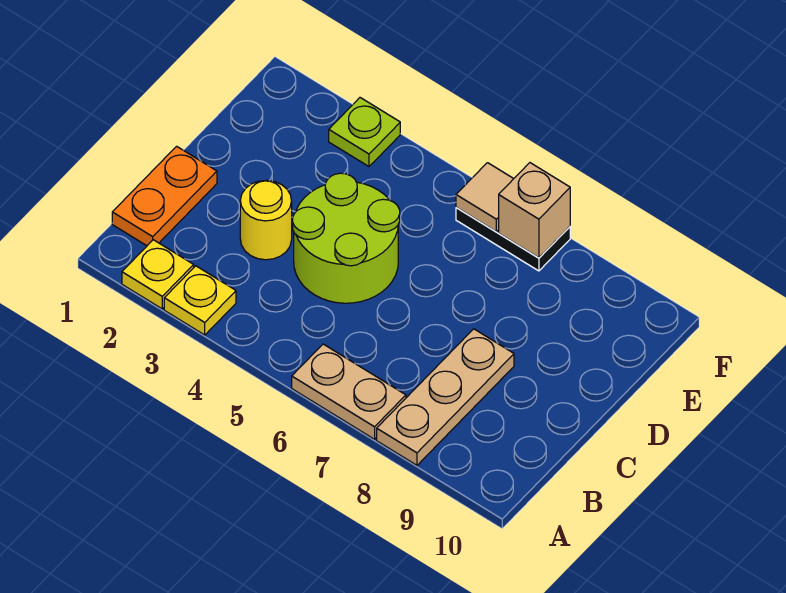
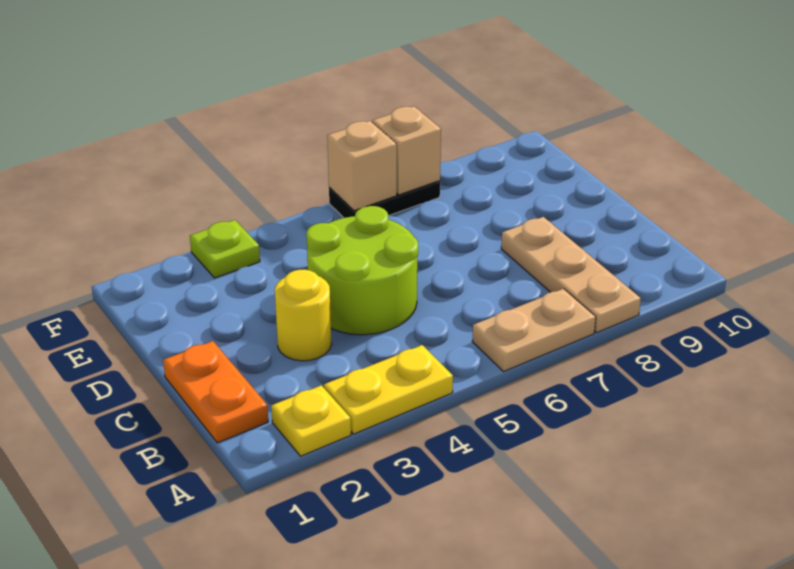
yellow plate A3 level 1 -> yellow plate A3:A4 level 1
tan tile F6 level 2 -> tan brick F6 level 2

